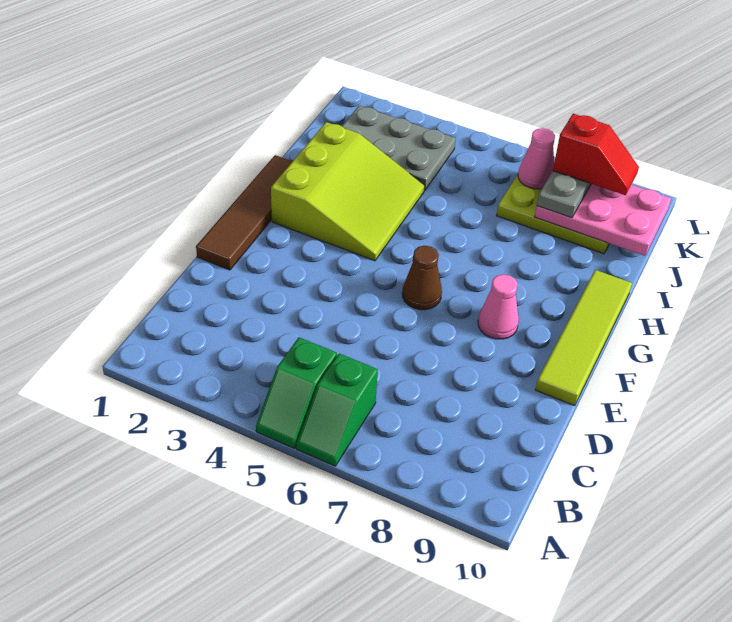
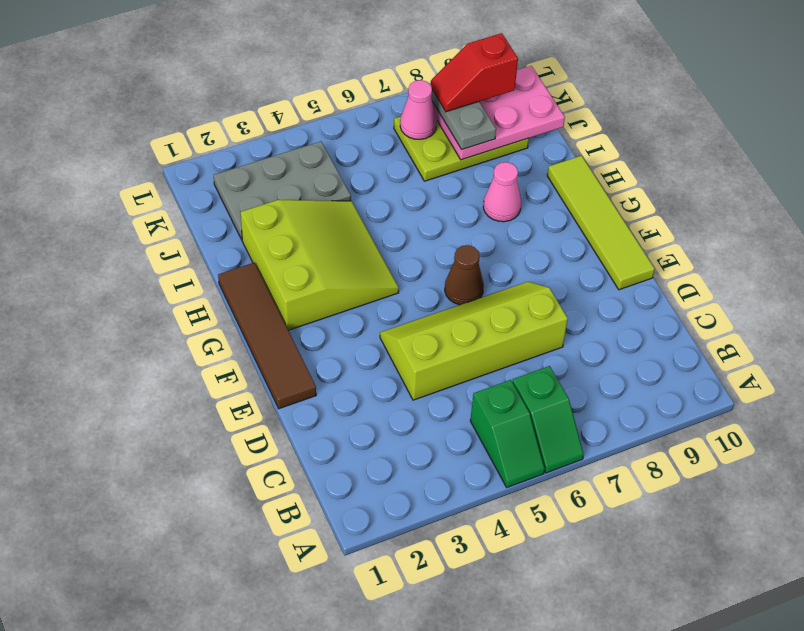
none -> lime slope D4:E7 level 1 top D
pink cone F8 level 1 -> pink cone H8 level 1
red slope K8:K9 level 4 top 8 -> red slope K8:K9 level 4 top 9

